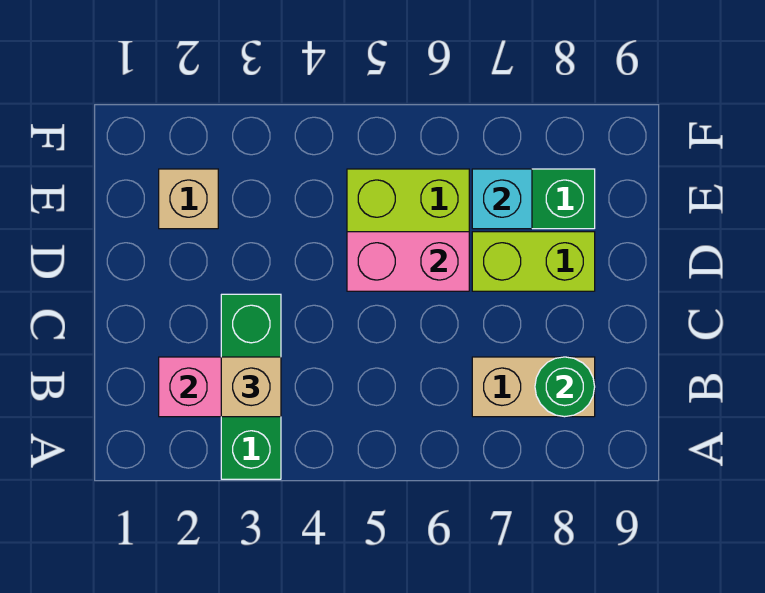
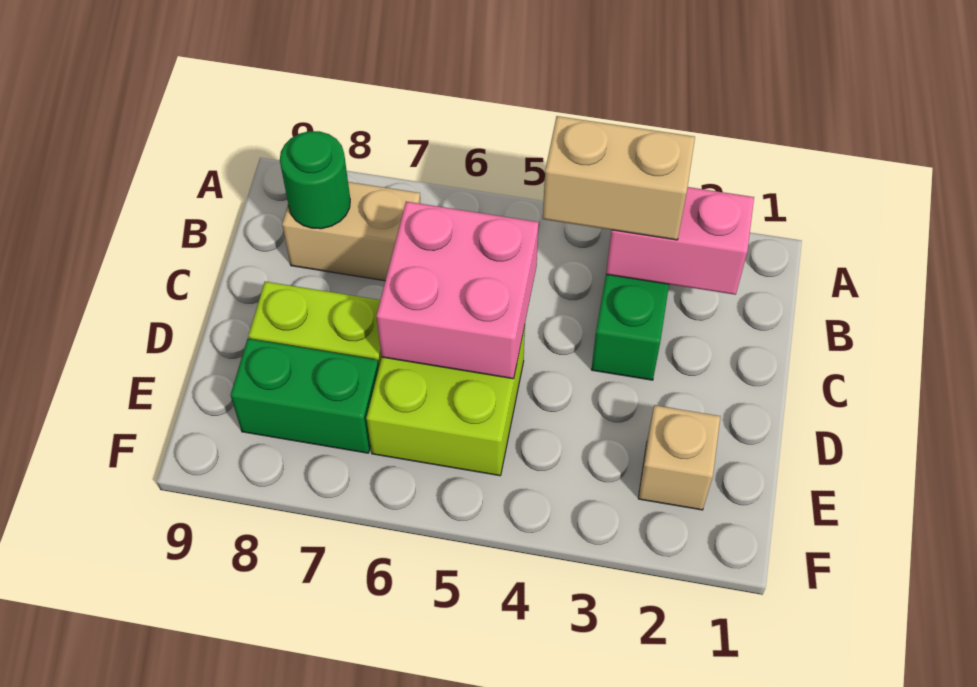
tan brick B3 level 3 -> tan brick B3:B4 level 3
pink brick D5:D6 level 2 -> pink brick C5:D6 level 2
cyan brick E7 level 2 -> none

